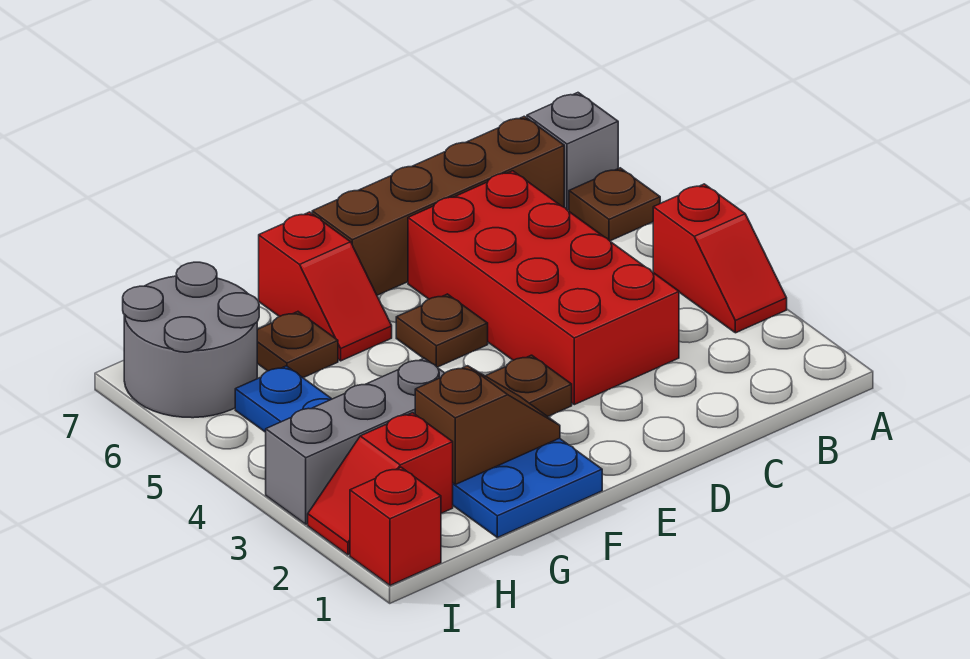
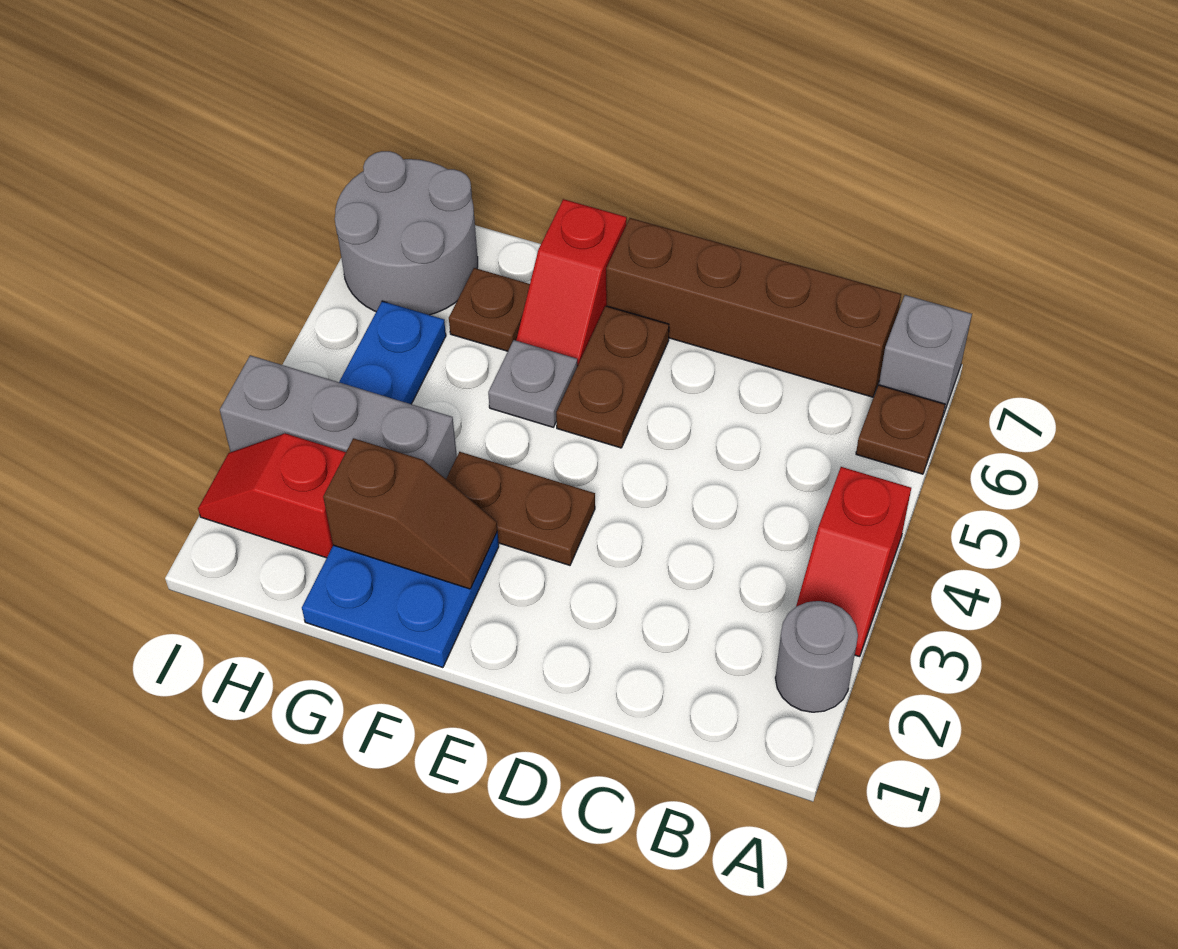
none -> grey round brick A2 level 1
red brick C3:D6 level 1 -> none
brown plate E5 level 1 -> brown plate E5:E6 level 1
none -> grey plate F5 level 1
red brick I1 level 1 -> none

